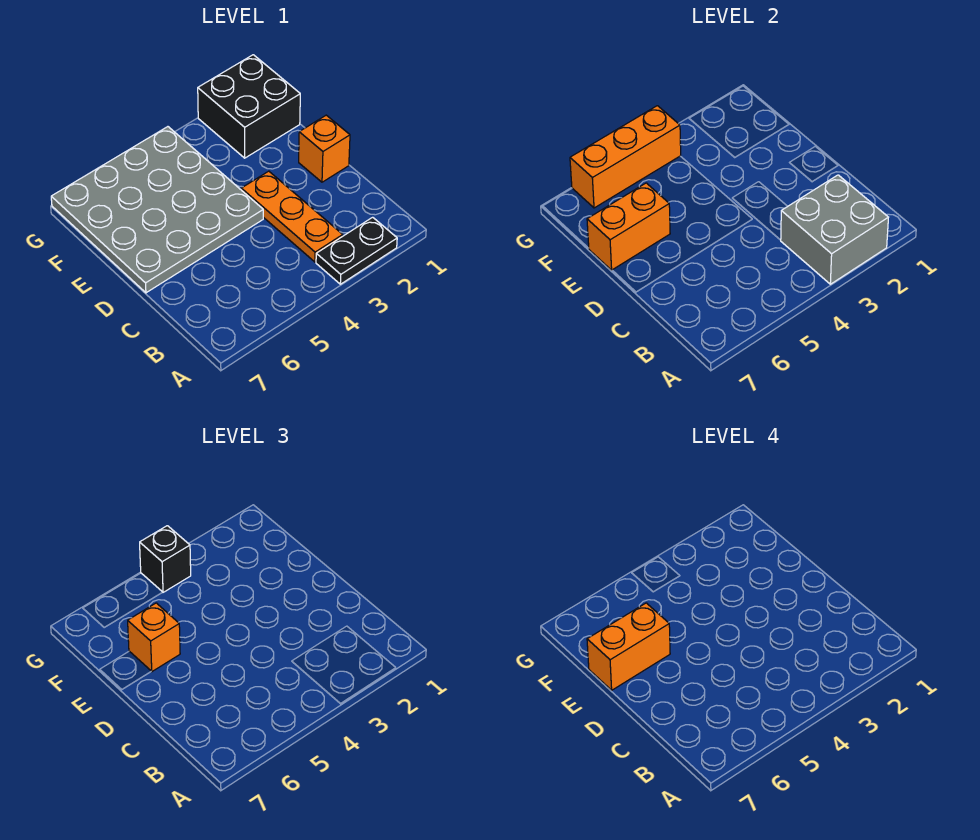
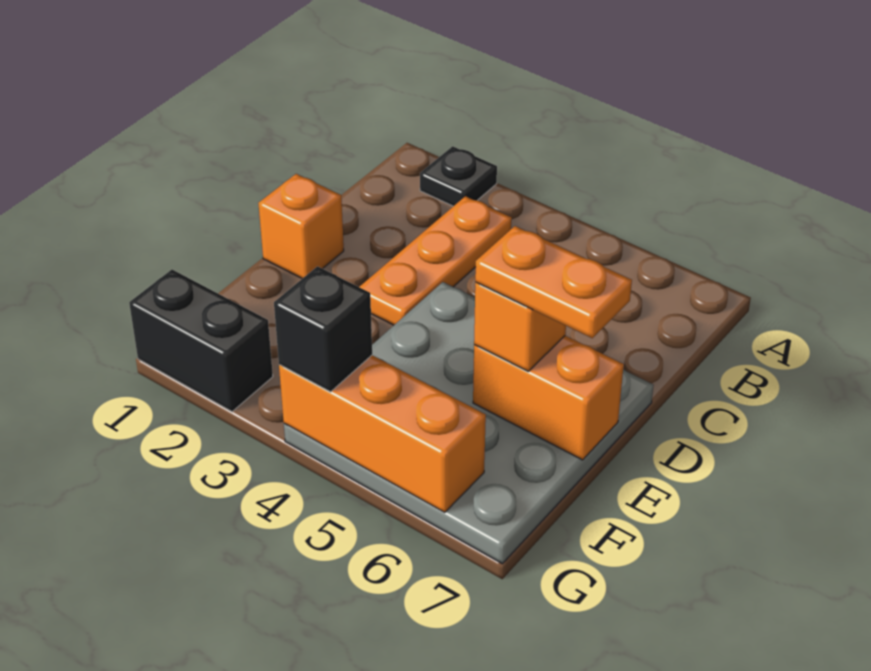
black plate A2:A3 level 1 -> black plate A2 level 1
grey brick A2:B3 level 2 -> none
orange brick E6:E7 level 4 -> orange plate E6:E7 level 4
black brick F1:G2 level 1 -> black brick G1:G2 level 1

